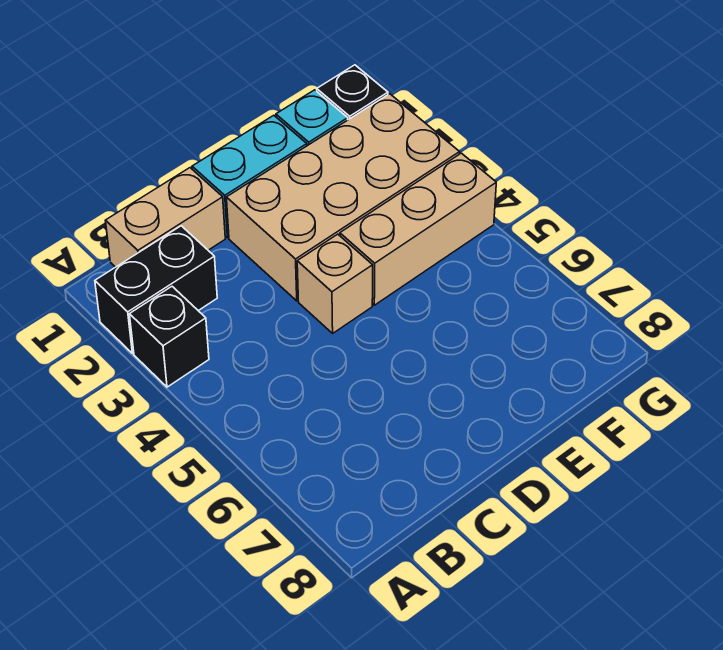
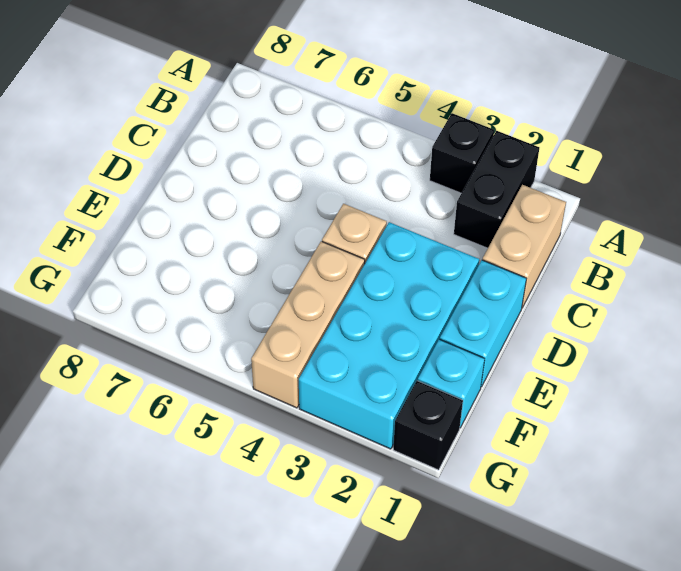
tan brick D2:G3 level 1 -> cyan brick D2:G3 level 1

